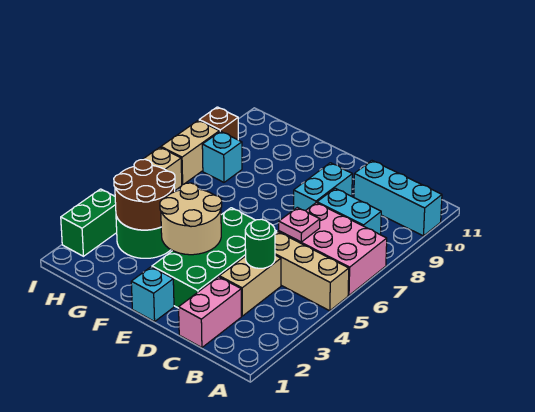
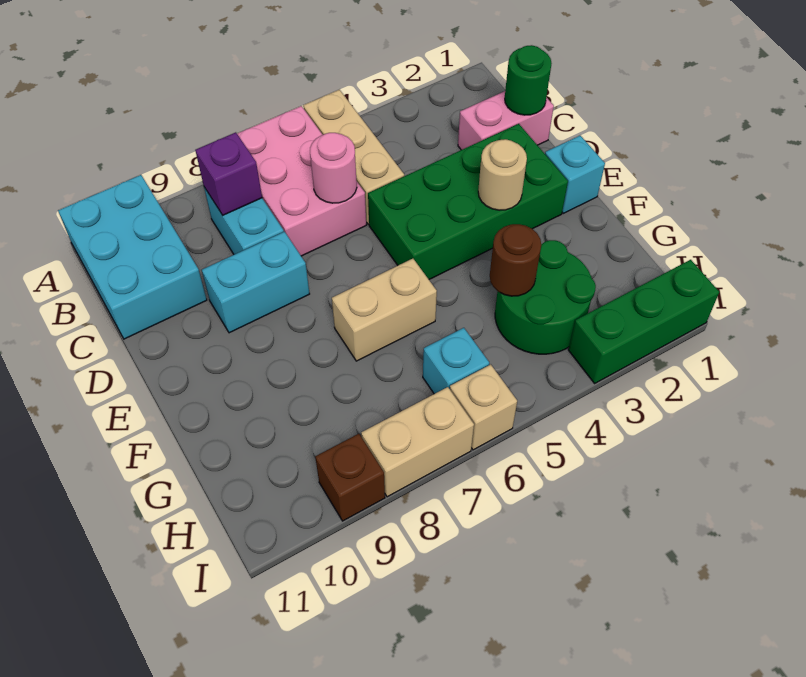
cyan brick A10:C10 level 1 -> cyan brick A10:C11 level 1
none -> purple brick B8 level 2
tan brick C3:C4 level 1 -> tan brick F6:F7 level 1
green round brick C4 level 2 -> green round brick C1 level 2
pink plate C6 level 2 -> pink round brick C6 level 2
tan round brick E3:F4 level 2 -> tan round brick E3 level 2
brown round brick G3:H4 level 2 -> brown round brick G4 level 2
cyan brick H8 level 1 -> cyan brick H6 level 1
green brick I2:I3 level 1 -> green brick I1:I3 level 1

